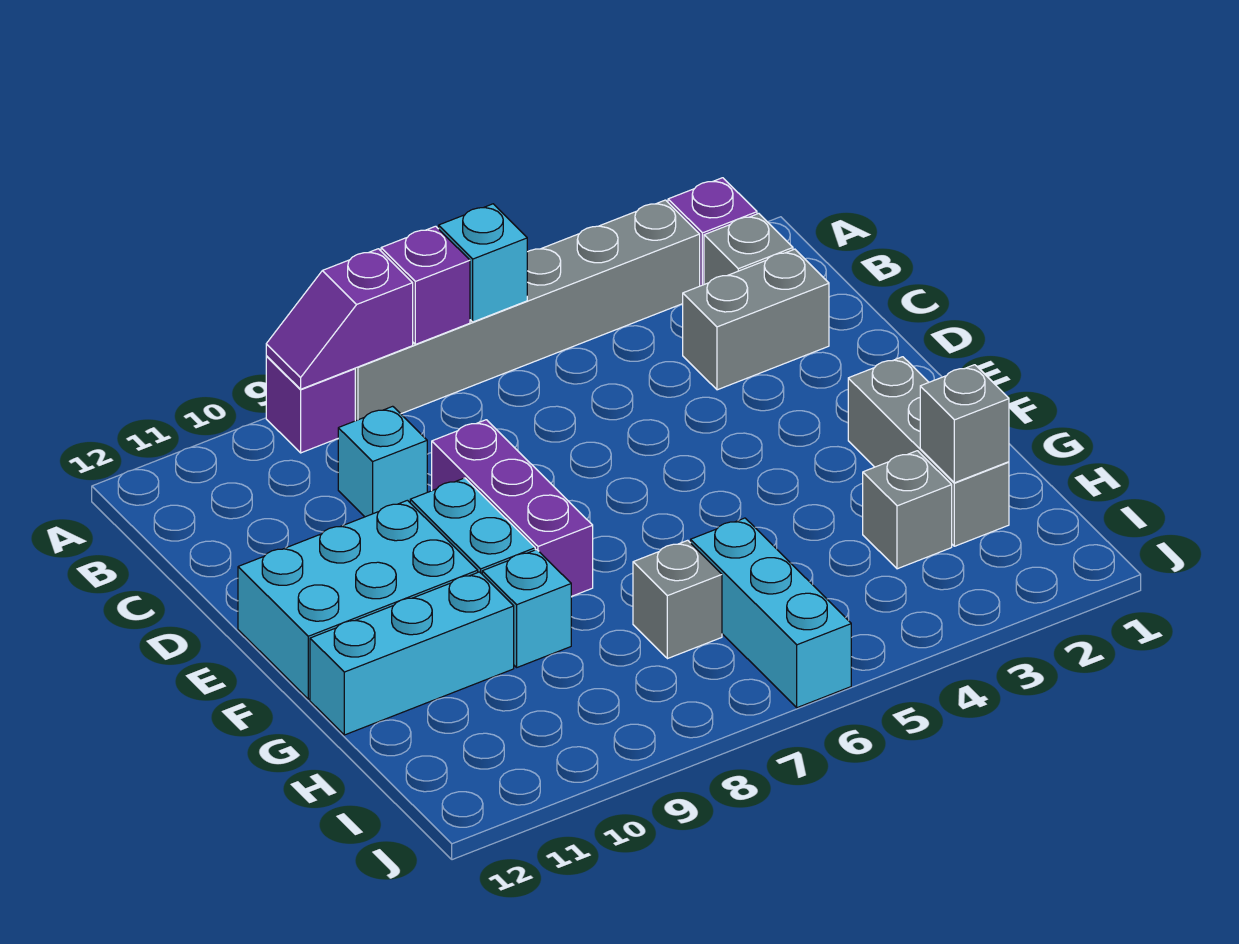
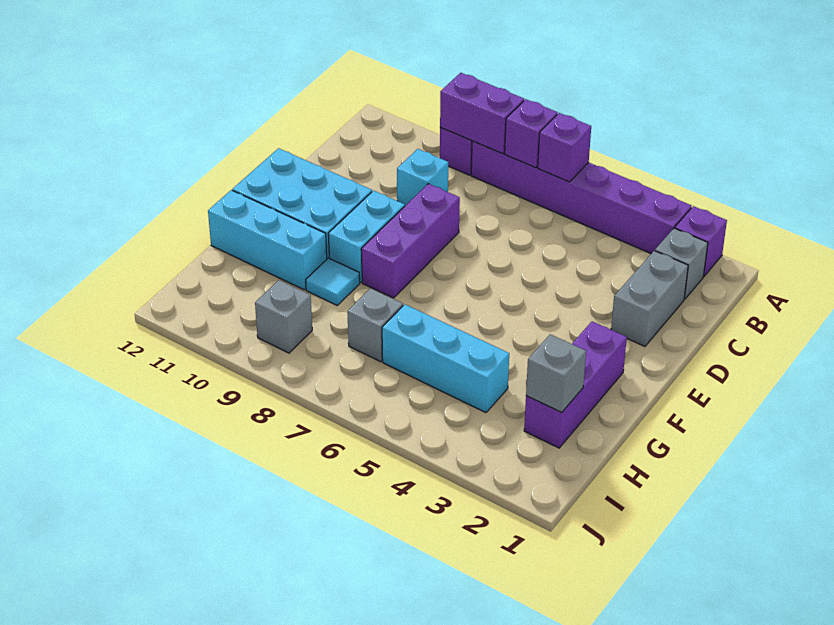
grey brick A3:A8 level 1 -> purple brick A3:A8 level 1
cyan brick A6 level 2 -> purple brick A6 level 2
purple slope A8:A9 level 2 top 8 -> purple brick A8:A9 level 2
grey brick C2:C3 level 1 -> grey brick C2:D2 level 1
grey brick F2:H2 level 1 -> purple brick F2:H2 level 1
cyan brick G9 level 1 -> cyan tile G9 level 1
grey brick H3 level 1 -> grey brick I9 level 1
cyan brick H6:J6 level 1 -> cyan brick H4:H6 level 1

